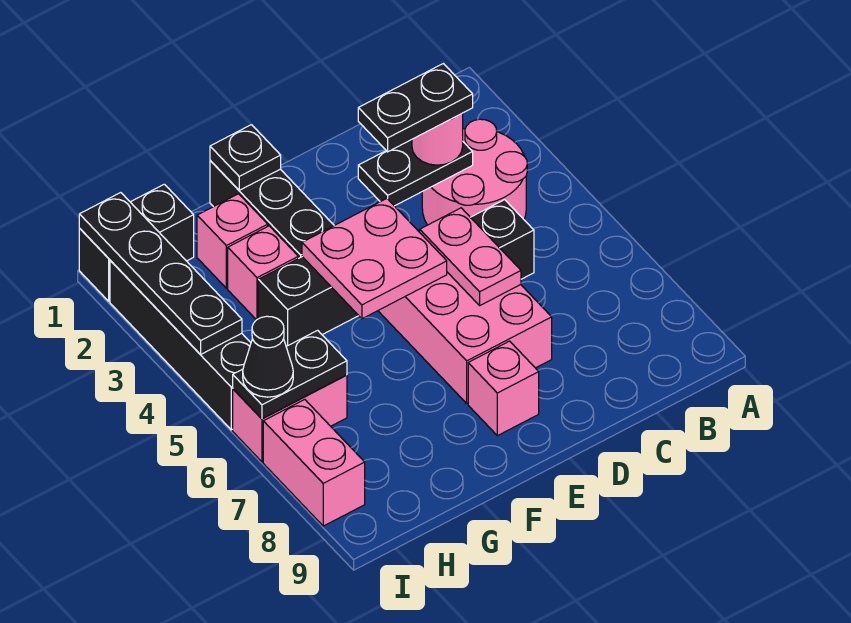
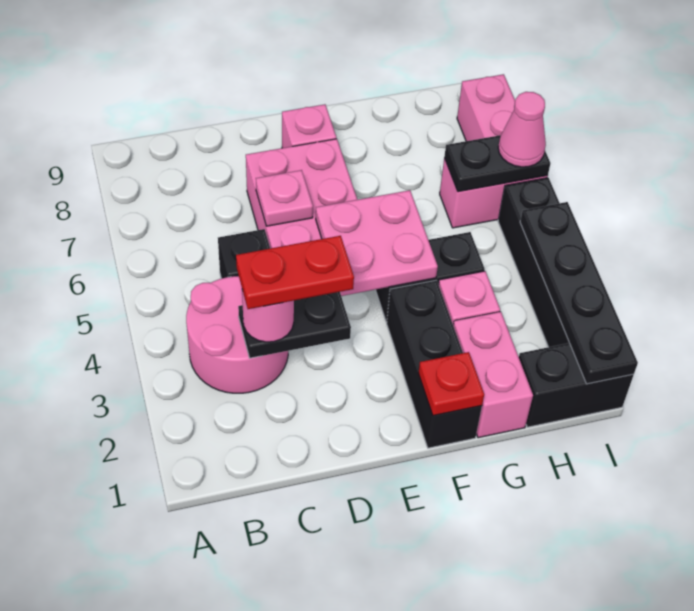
black plate C3:D3 level 4 -> red plate C3:D3 level 4
pink plate D5:D6 level 2 -> pink plate D6 level 2
black plate F1 level 2 -> red plate F1 level 2
pink brick G2 level 1 -> pink brick G1:G2 level 1
black cone I6 level 3 -> pink cone I6 level 3

